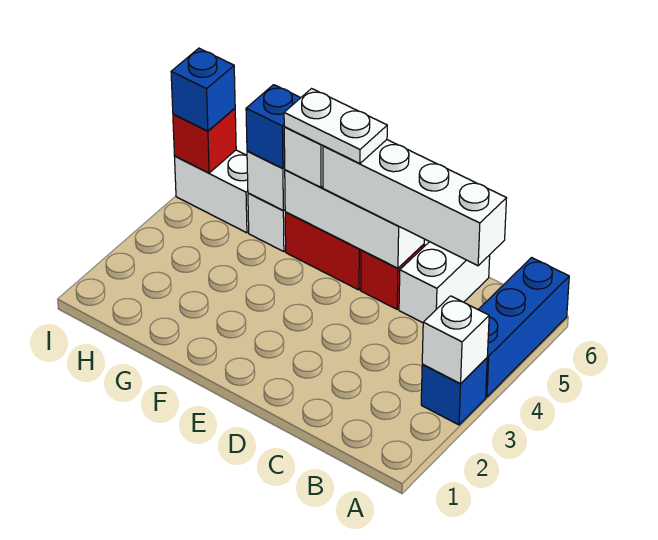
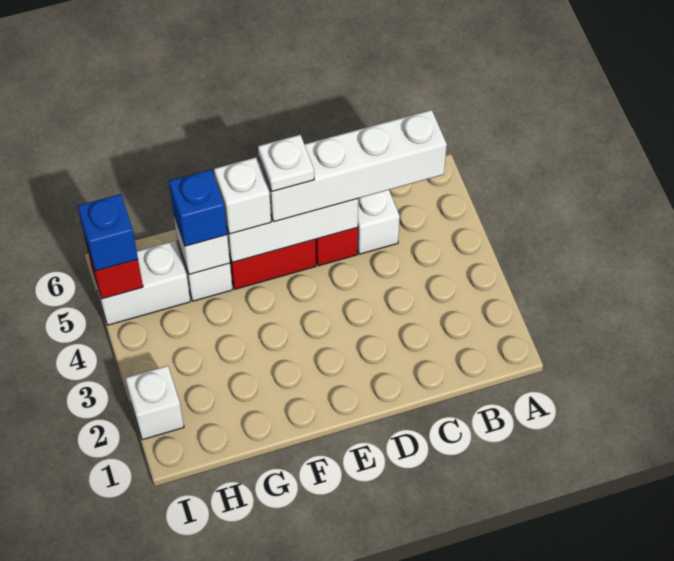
blue brick A3 level 1 -> none
white brick A3 level 2 -> white brick I2 level 1
blue brick A4:A6 level 1 -> none
white plate E5:F5 level 4 -> white plate E5 level 4

